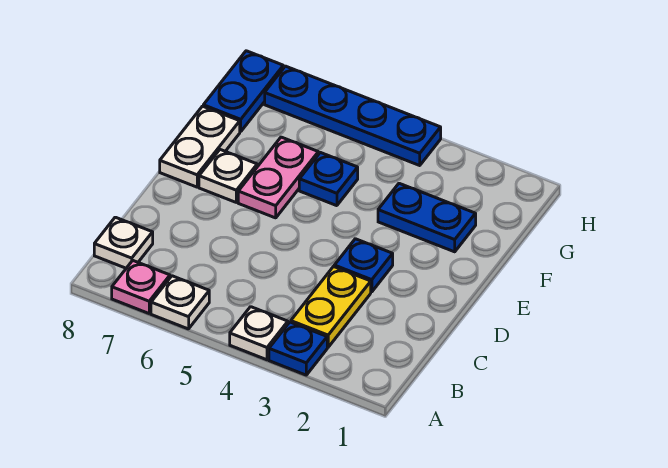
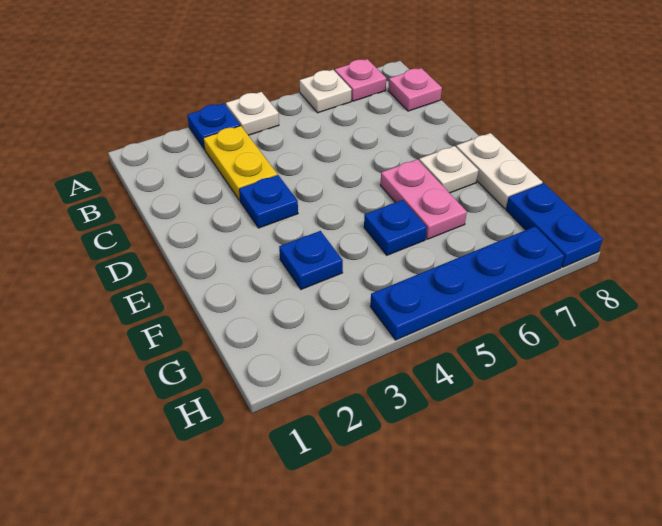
white plate B8 level 1 -> pink plate B8 level 1
blue plate F2:F3 level 1 -> blue plate F3 level 1

